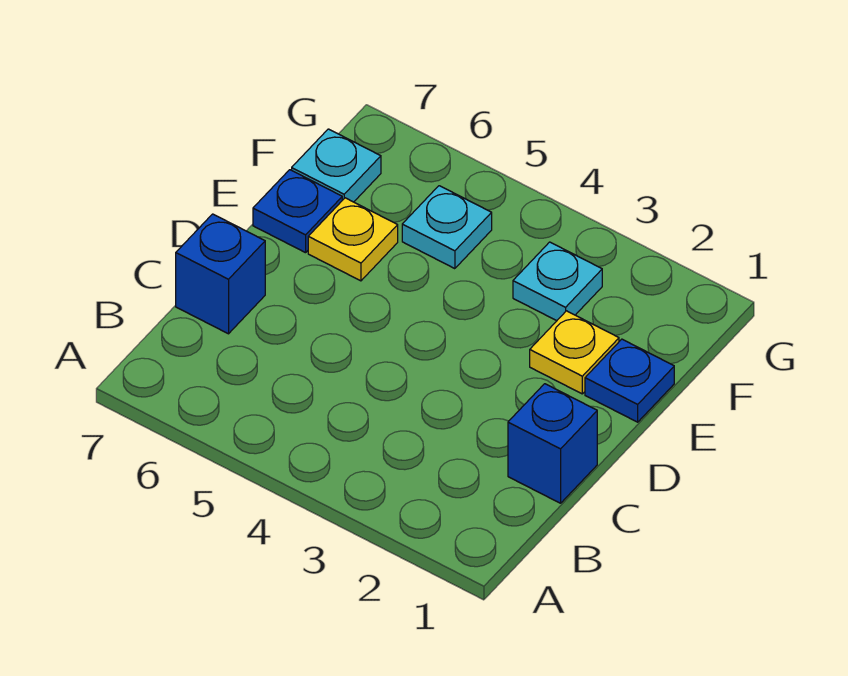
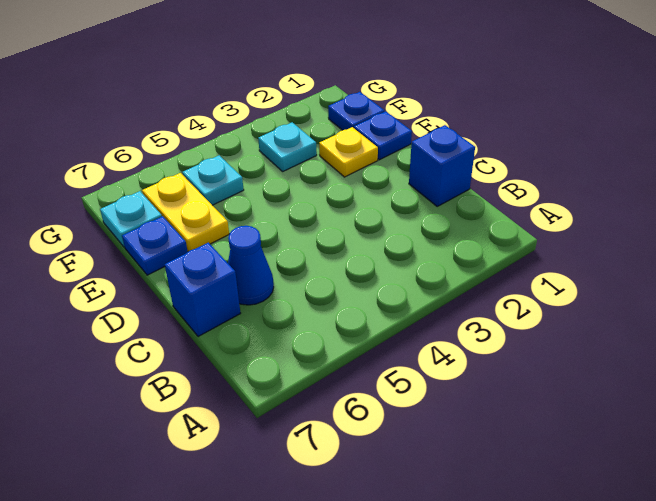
none -> blue cone C6 level 1
yellow plate E6 level 1 -> yellow plate E6:F6 level 1
none -> blue plate F1 level 1

